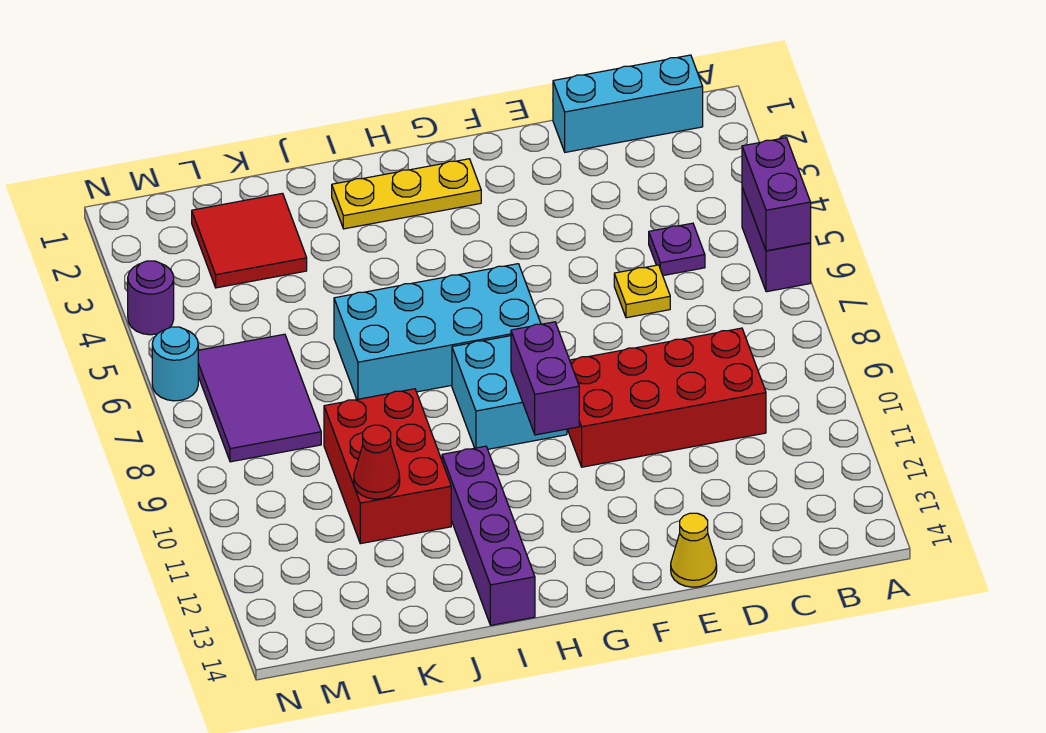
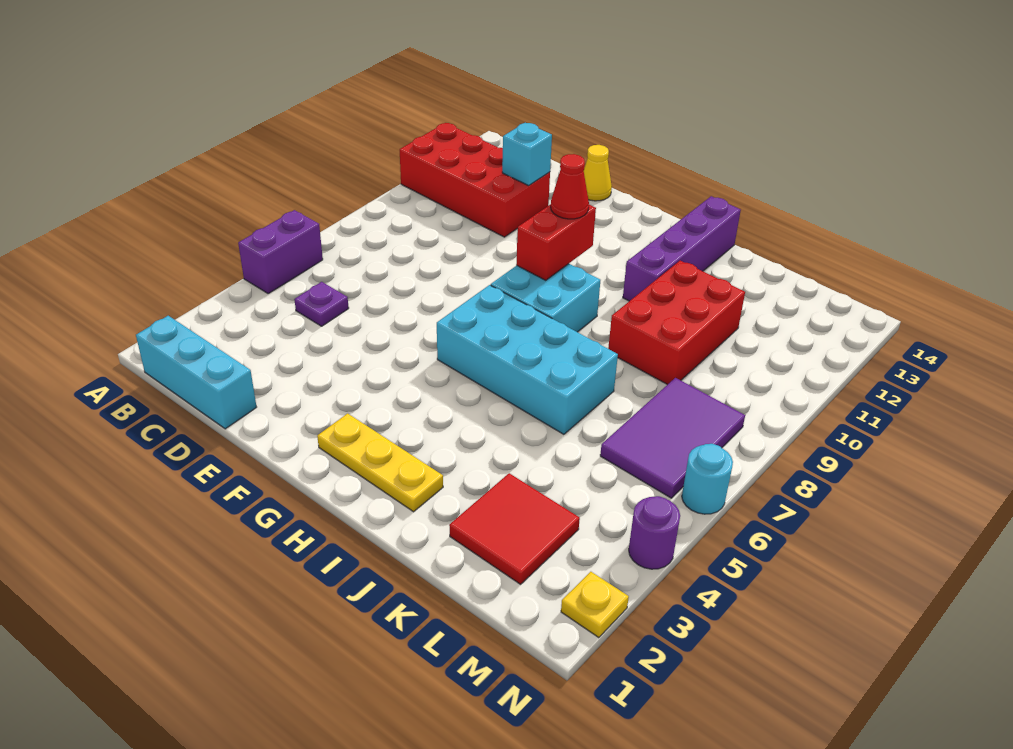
purple brick A5:A6 level 2 -> none
red brick C9:F10 level 1 -> red brick A11:D12 level 1
yellow plate D6 level 1 -> yellow plate N2 level 1
none -> cyan brick D12 level 2
purple brick G9:G10 level 2 -> red brick G9:G10 level 2
red cone K11 level 2 -> red cone G10 level 3

